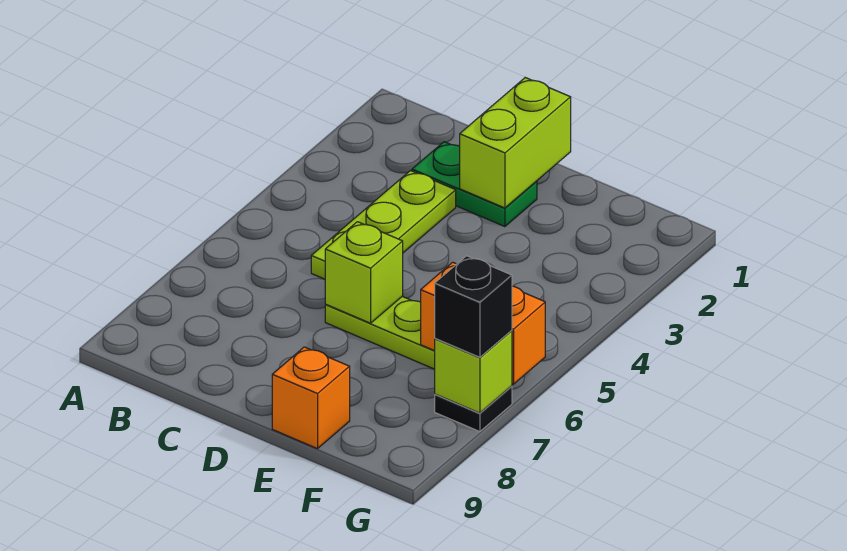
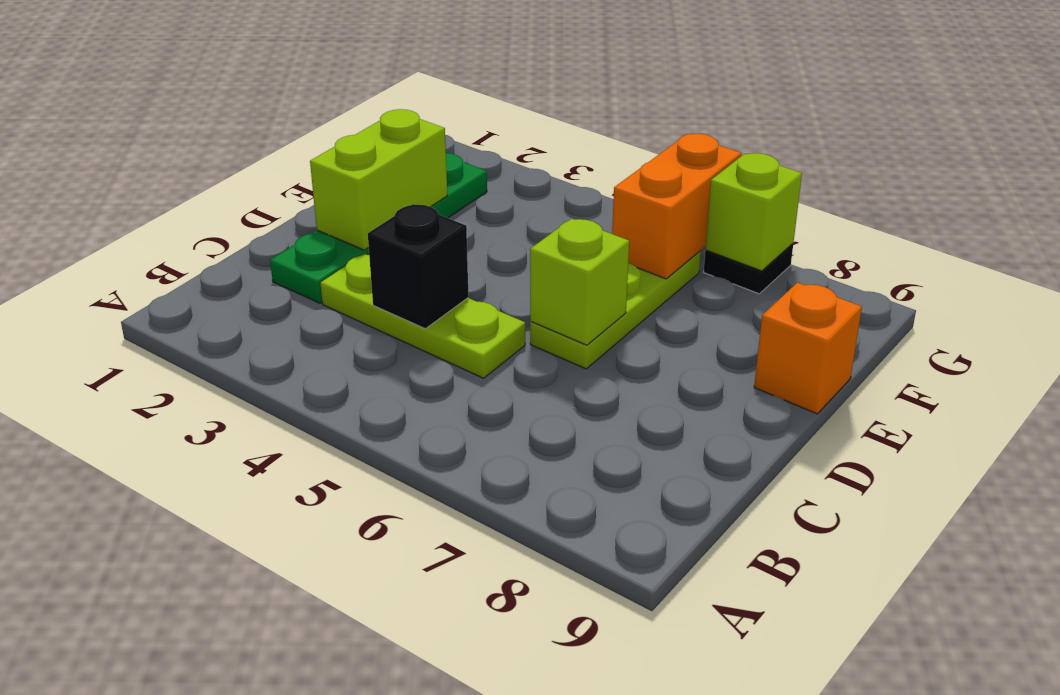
green plate C2:D2 level 1 -> green plate C2:F2 level 1
lime brick D1:D2 level 2 -> lime brick D2:E2 level 2
black brick G7 level 3 -> black brick C4 level 2

